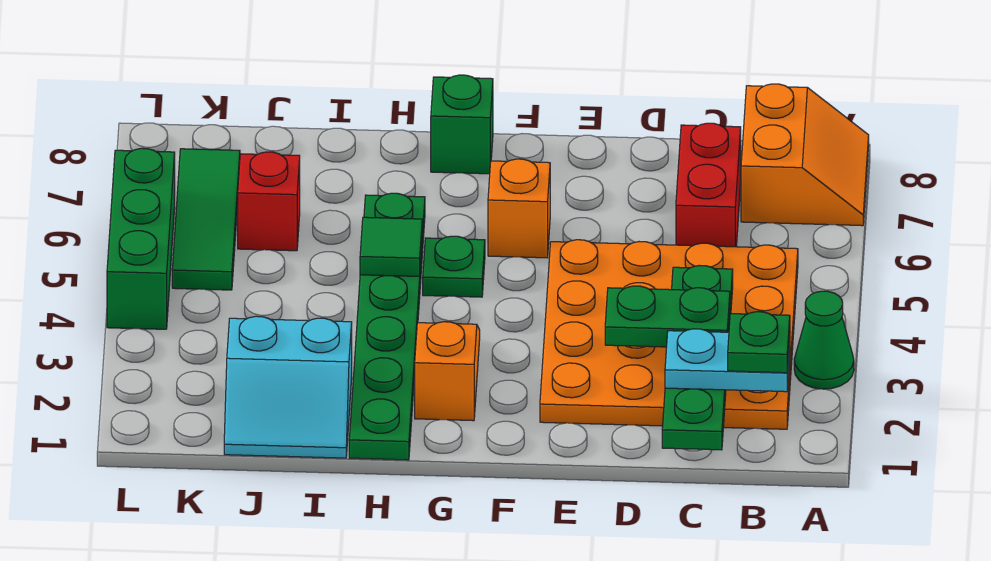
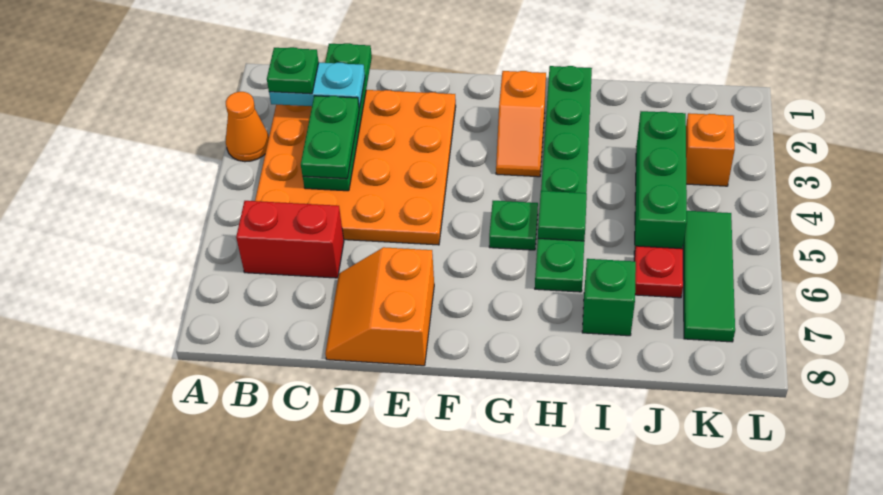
green cone A3 level 1 -> orange cone A3 level 1
orange slope A7:B8 level 1 top B -> orange slope D7:E8 level 1 top E
green plate C3:D3 level 3 -> green plate C3:C4 level 3
red brick C6:C7 level 1 -> red brick B6:C6 level 1
orange brick F6 level 1 -> orange brick K3 level 1
green brick G8 level 1 -> green brick I7 level 1
cyan slope I1:J2 level 1 top 2 -> none
red brick J6 level 1 -> red plate J6 level 1
green brick L4:L6 level 1 -> green brick J3:J5 level 1

